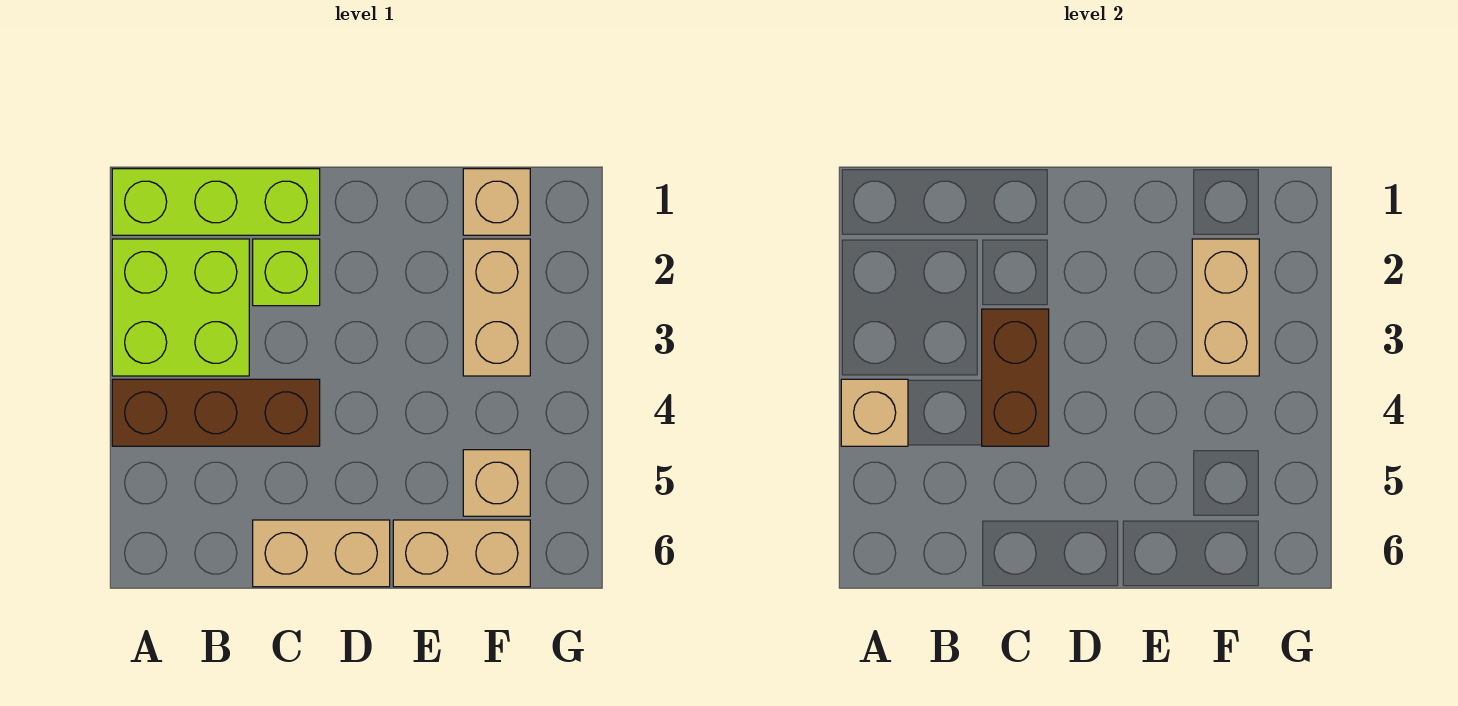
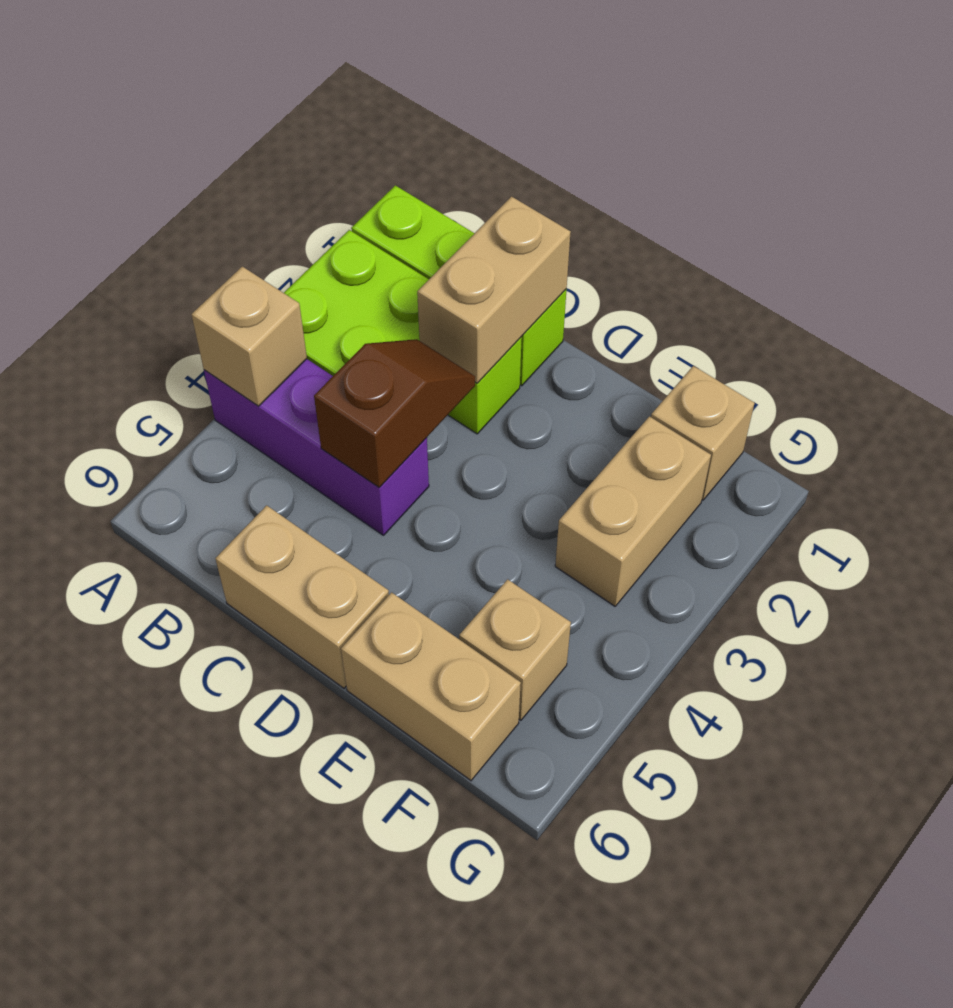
brown brick A4:C4 level 1 -> purple brick A4:C4 level 1
brown brick C3:C4 level 2 -> brown slope C3:C4 level 2 top 4
tan brick F2:F3 level 2 -> tan brick C1:C2 level 2

